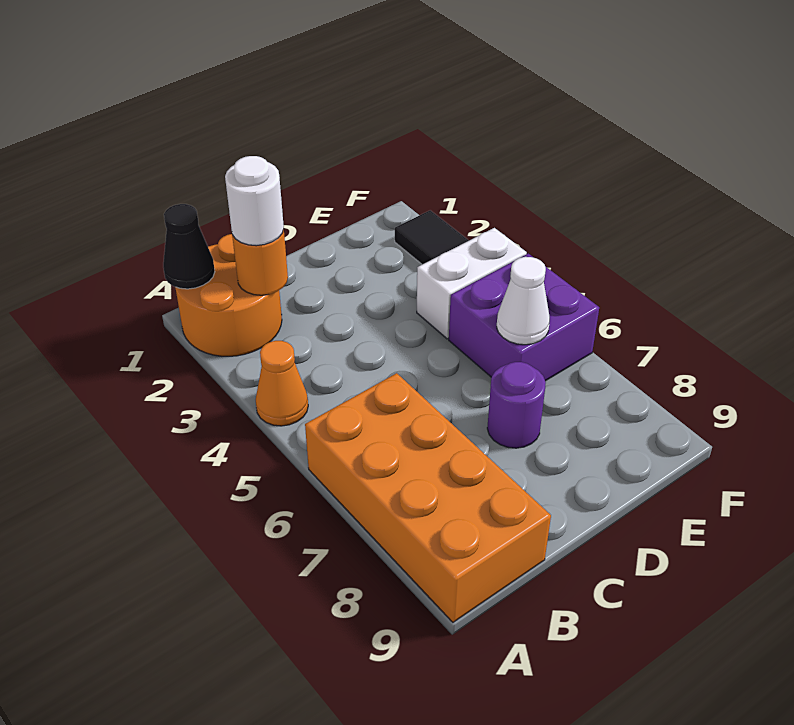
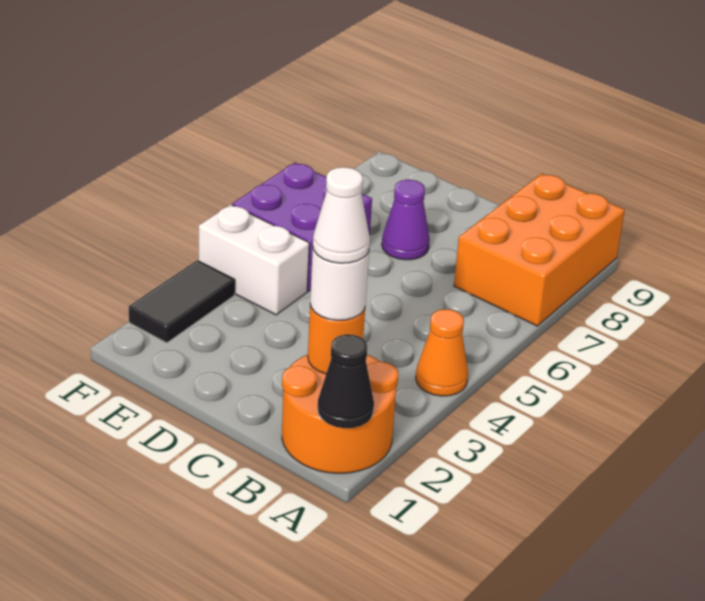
orange brick A6:B9 level 1 -> orange brick A7:B9 level 1
purple round brick D7 level 1 -> purple cone D7 level 1
white cone E6 level 2 -> white cone B2 level 4

